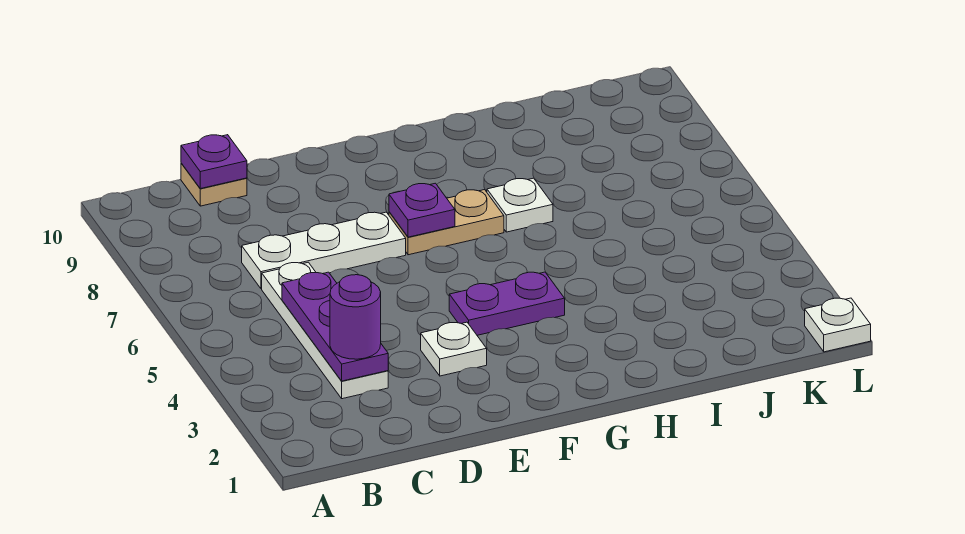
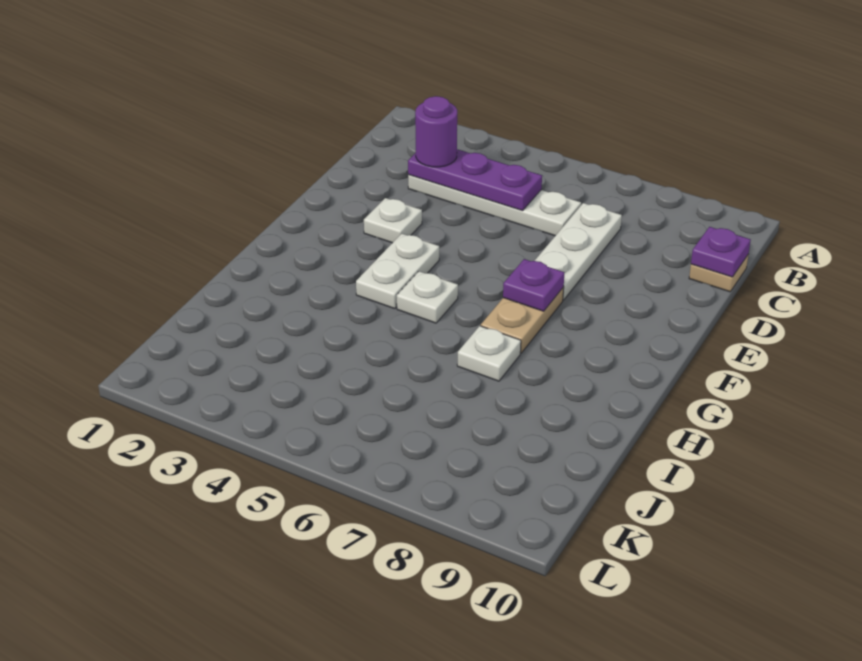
purple plate F4:G4 level 1 -> white plate F4:G4 level 1
white plate L1 level 1 -> white plate G5 level 1

